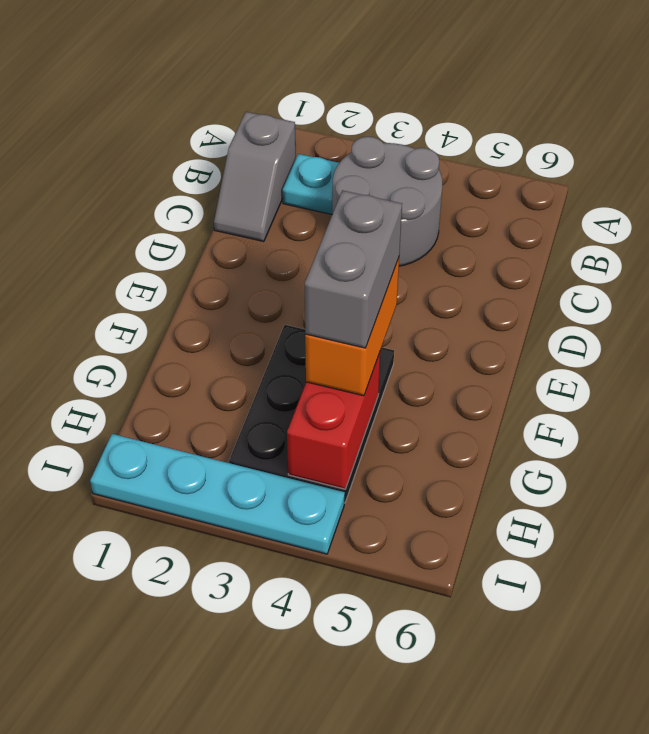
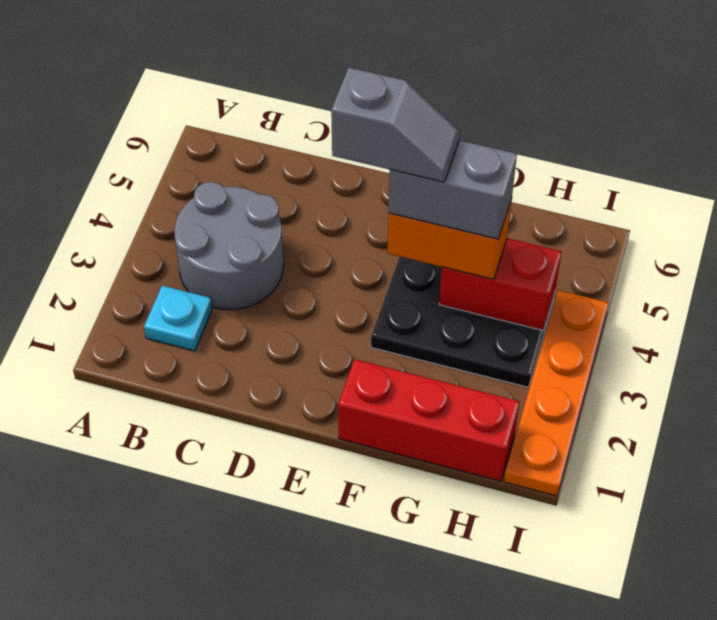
grey slope B1:C1 level 1 top B -> grey slope E4:F4 level 5 top E
none -> red brick F1:H1 level 1
cyan plate I1:I4 level 1 -> orange plate I1:I4 level 1

